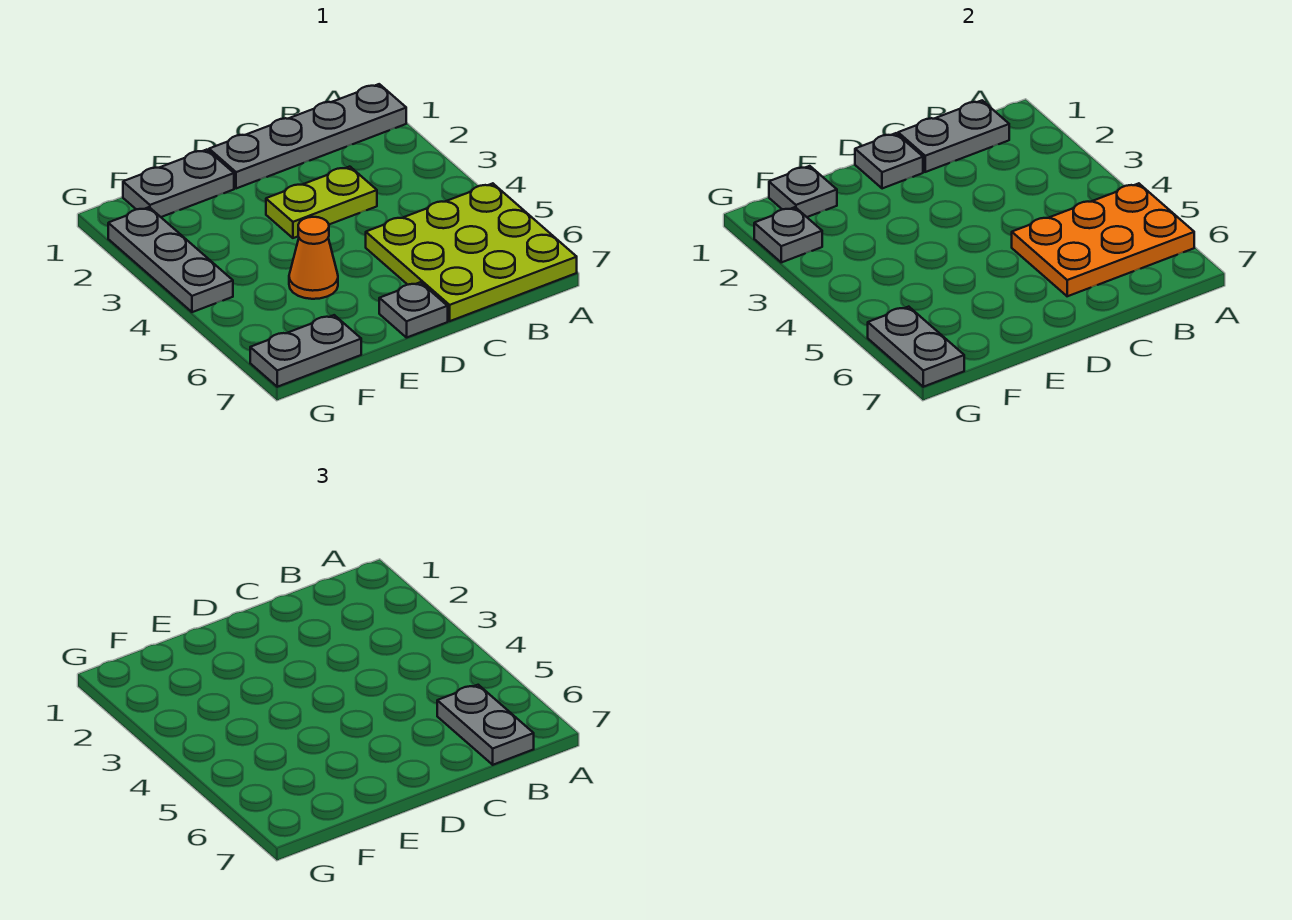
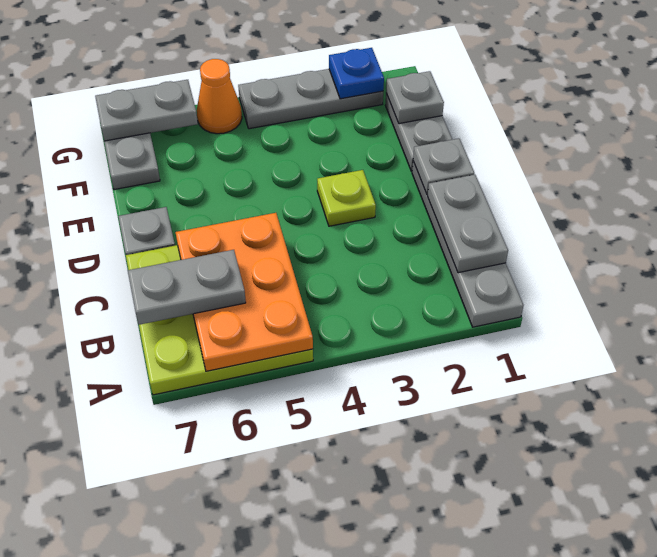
lime plate C3:D3 level 1 -> lime plate D3 level 1
orange cone E5 level 1 -> orange cone G5 level 1
grey plate G2 level 2 -> blue plate G2 level 2

